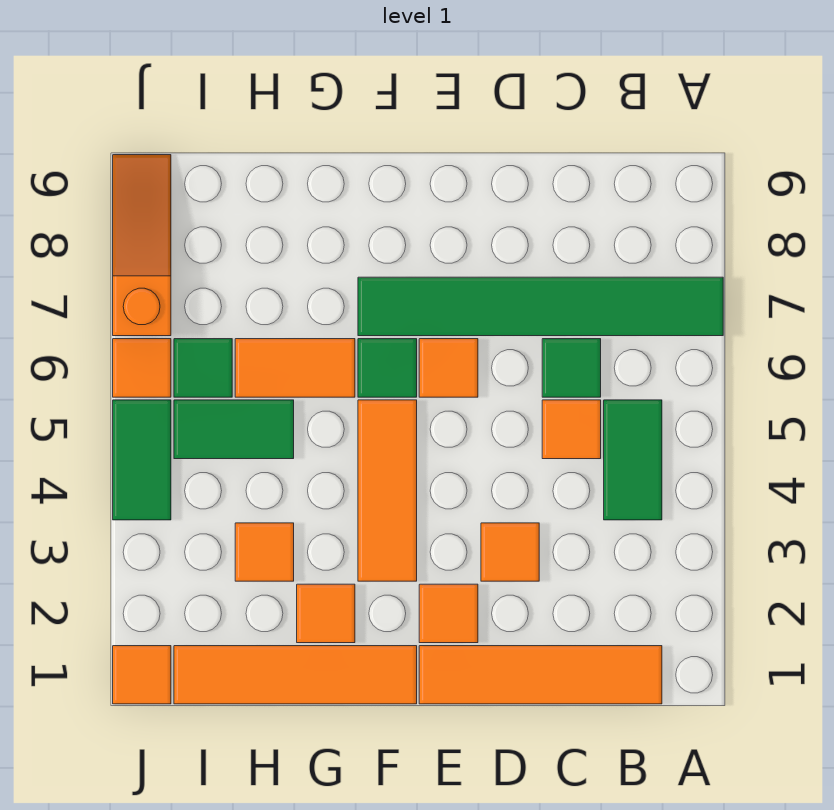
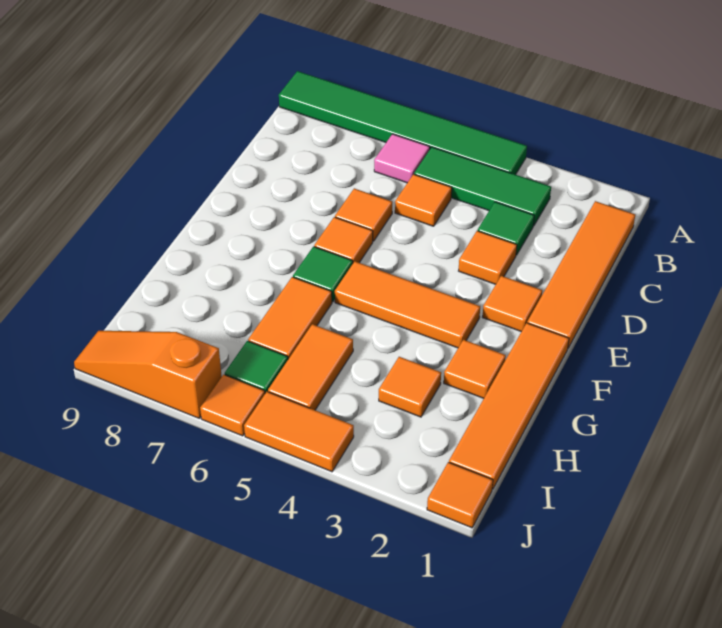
green tile A7:F7 level 1 -> green tile A4:A9 level 1
green tile B4:B5 level 1 -> green tile B3:B5 level 1
none -> pink tile B6 level 1
green tile C6 level 1 -> green tile C3 level 1
none -> orange tile D6 level 1
green tile H5:I5 level 1 -> orange tile H5:I5 level 1
green tile J4:J5 level 1 -> orange tile J4:J5 level 1

